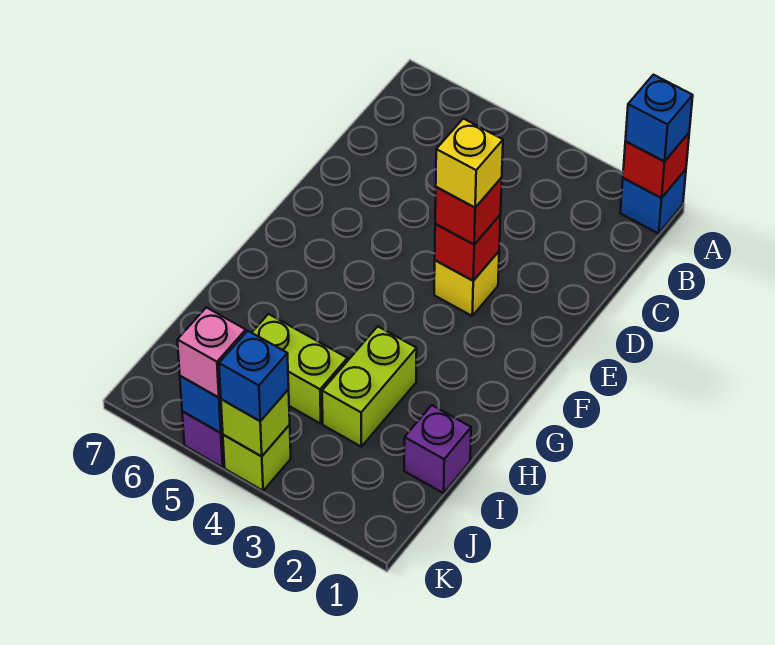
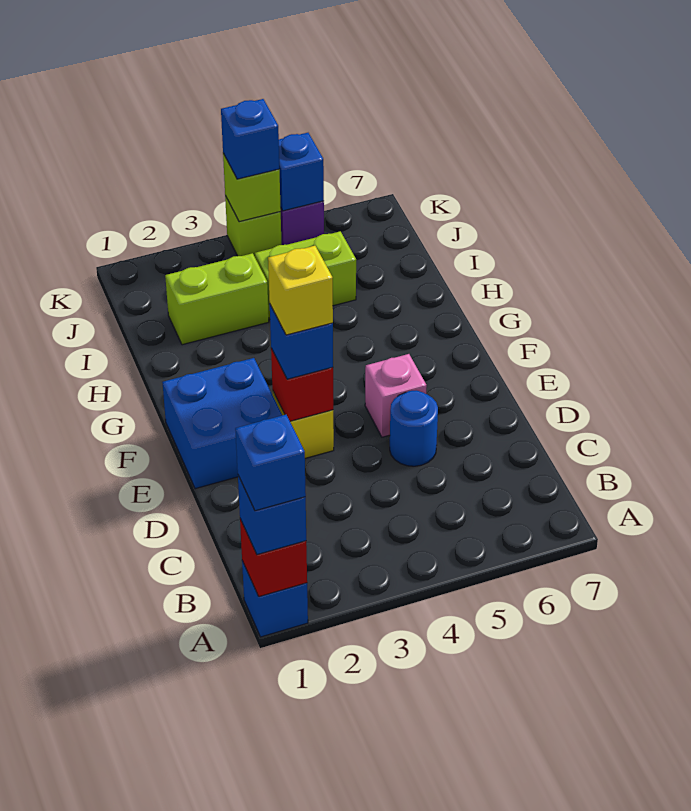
none -> blue brick A1 level 4
none -> blue round brick D5 level 1
none -> blue brick E1:F2 level 1
red brick E3 level 3 -> blue brick E3 level 3
lime brick H3:I3 level 1 -> lime brick I2:I3 level 1
purple brick I1 level 1 -> none
pink brick K5 level 3 -> pink brick E5 level 1

